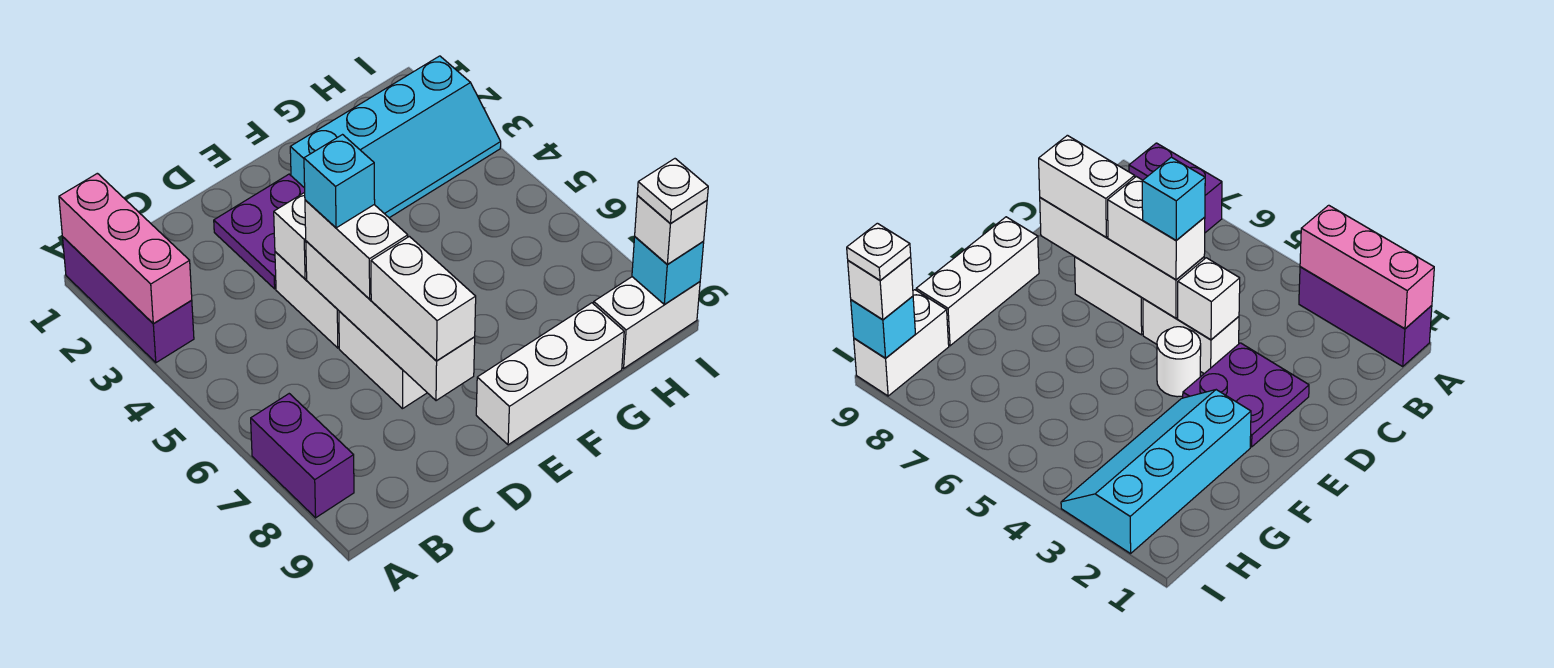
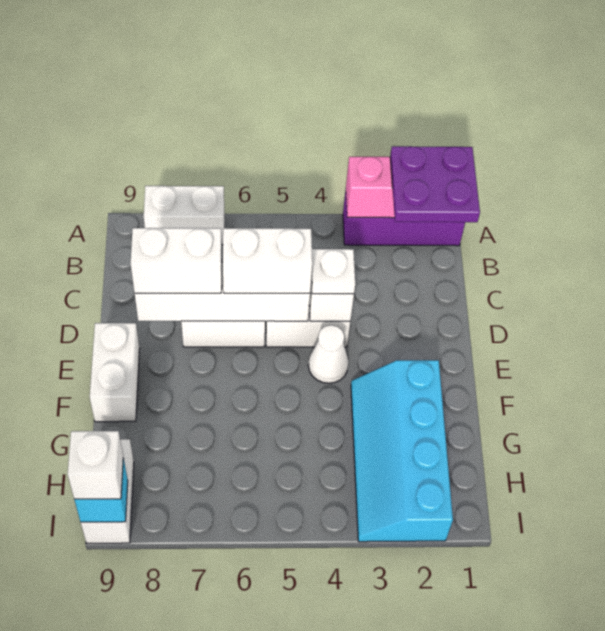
purple brick A7:A8 level 1 -> white brick A7:A8 level 1
purple plate D2:E3 level 1 -> purple plate A1:B2 level 3
cyan brick D5 level 4 -> none
white round brick E4 level 1 -> white cone E4 level 1
white brick E9:G9 level 1 -> white brick E9:F9 level 1
white plate I9 level 4 -> white plate D4 level 3

